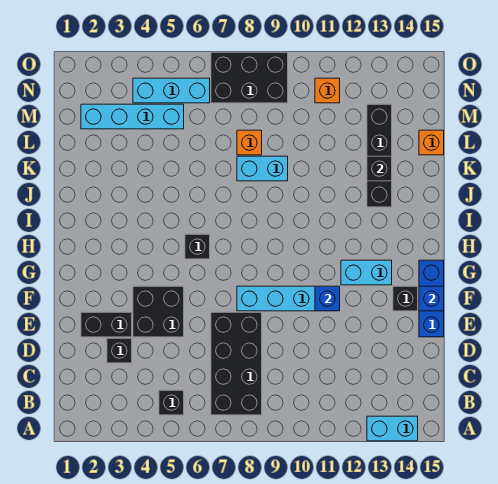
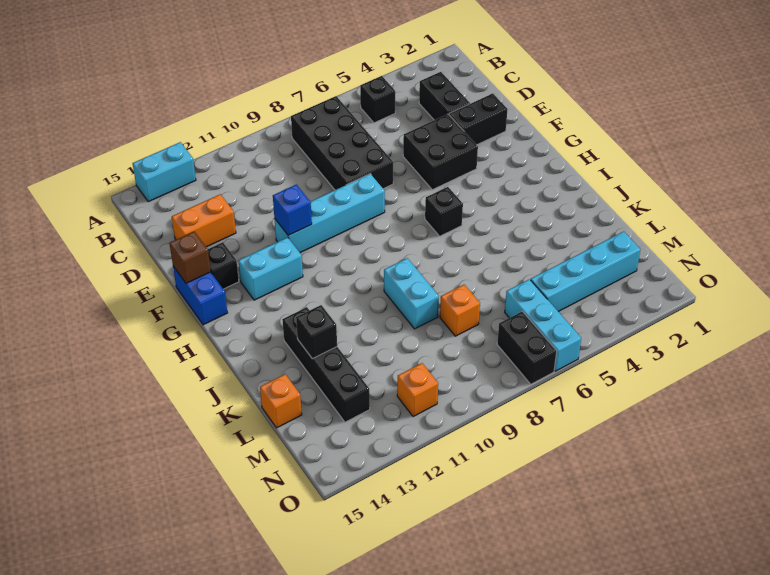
black brick D3 level 1 -> black brick C3:D3 level 1
none -> orange brick D13:D14 level 1
blue brick E15:G15 level 1 -> blue brick F15:G15 level 1
blue brick F15 level 2 -> brown brick F15 level 2
cyan brick K8:K9 level 1 -> cyan brick J9:K9 level 1
cyan brick N4:N6 level 1 -> cyan brick M6:O6 level 1
black brick N7:O9 level 1 -> black brick N7:O7 level 1

